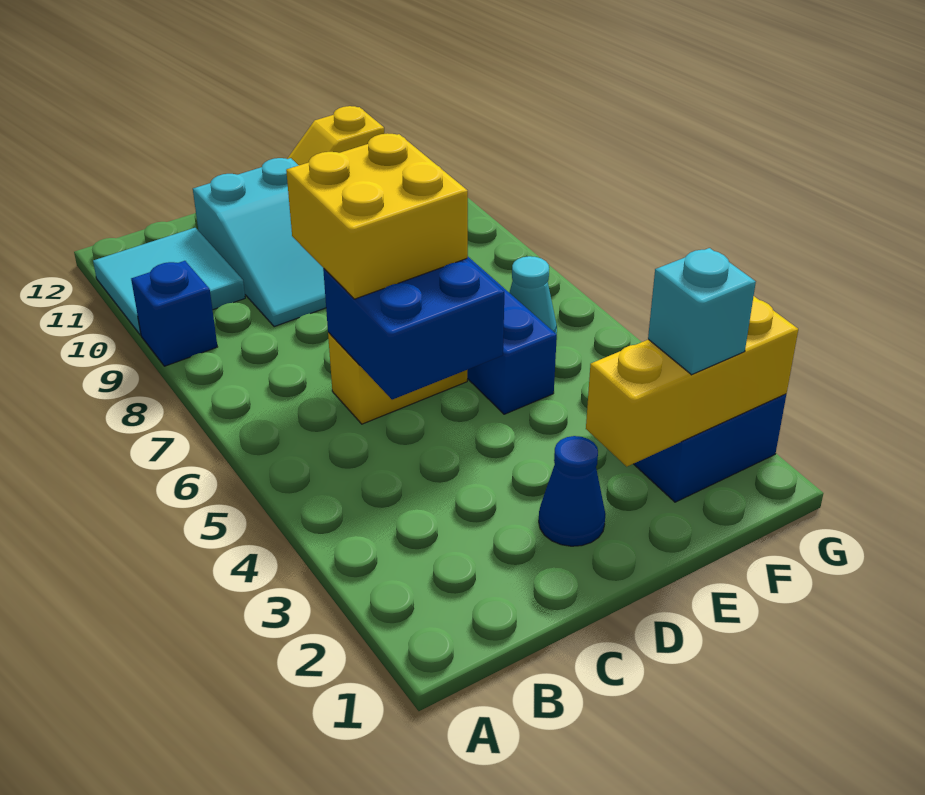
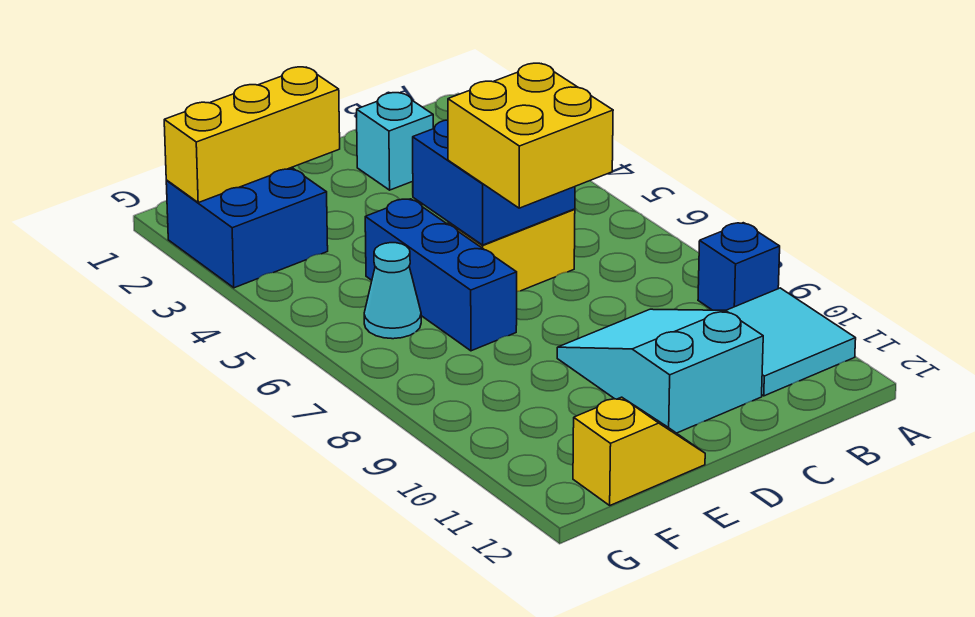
blue cone D2 level 1 -> none
cyan brick F2 level 3 -> cyan brick C2 level 1

